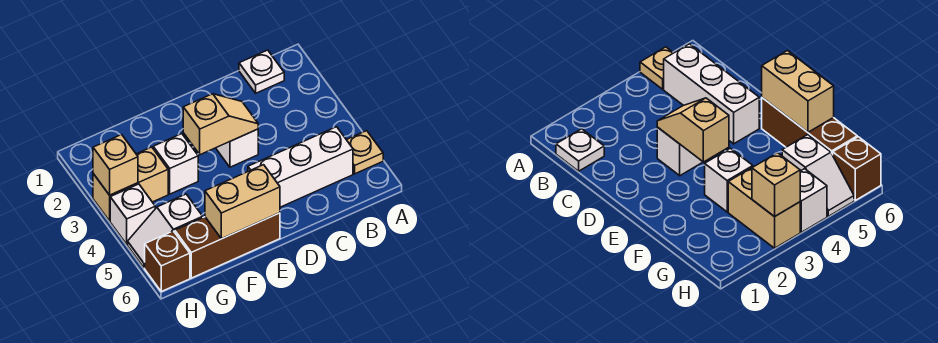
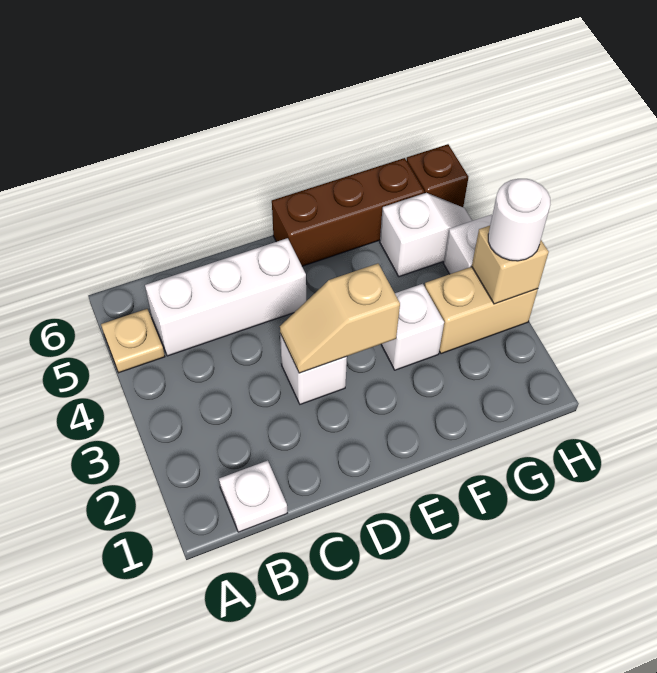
tan brick E6:F6 level 2 -> none
none -> white round brick H3 level 3

